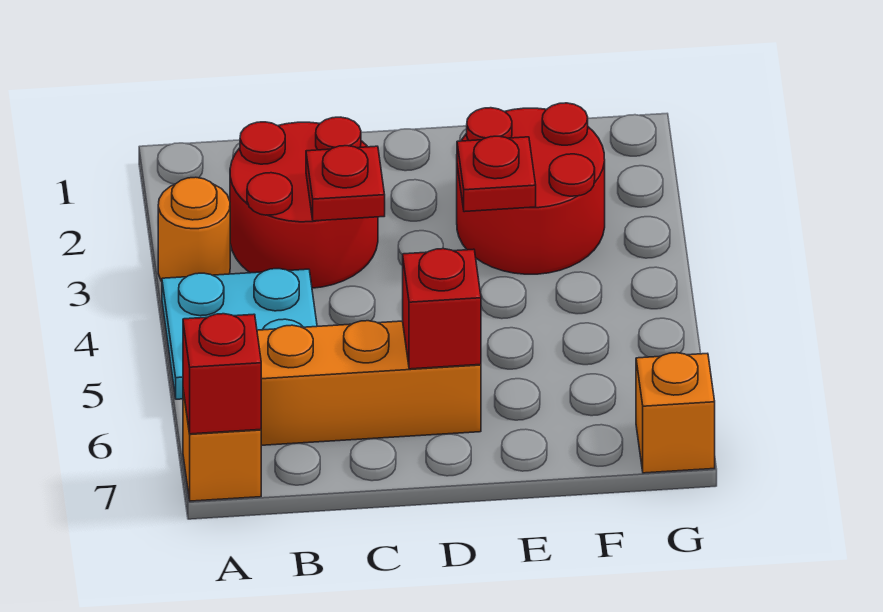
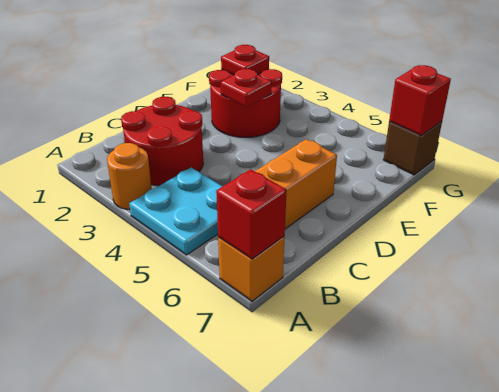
red plate C3 level 2 -> red plate F2 level 2
red brick D6 level 2 -> red brick G7 level 2
orange brick G7 level 1 -> brown brick G7 level 1

